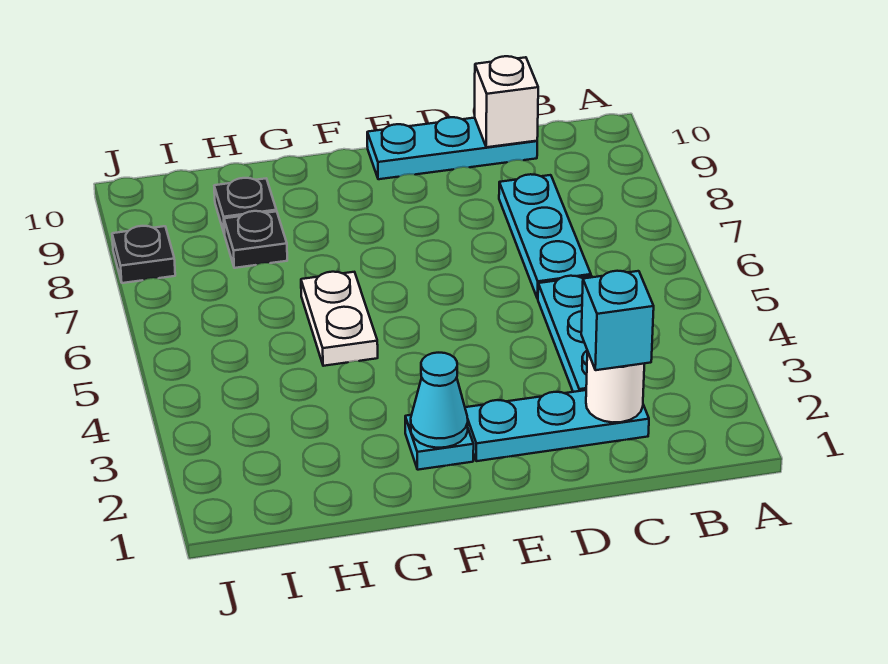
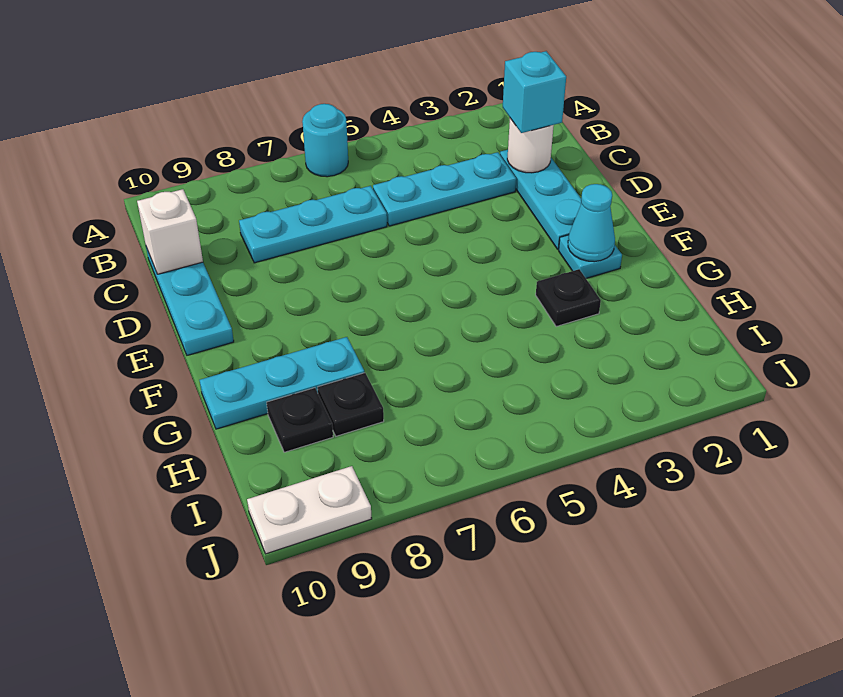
none -> cyan round brick A6 level 1
white plate G5:G6 level 1 -> white plate J9:J10 level 1
none -> cyan plate G8:G10 level 1
black plate J8 level 1 -> black plate G3 level 1

